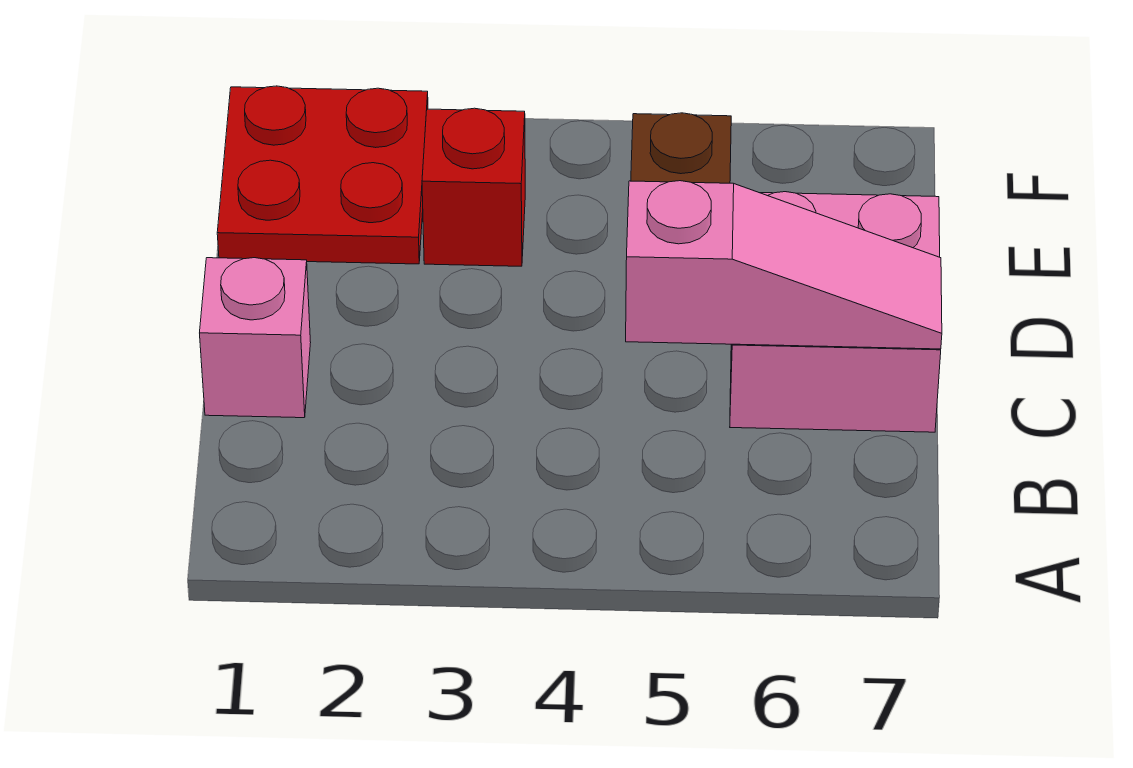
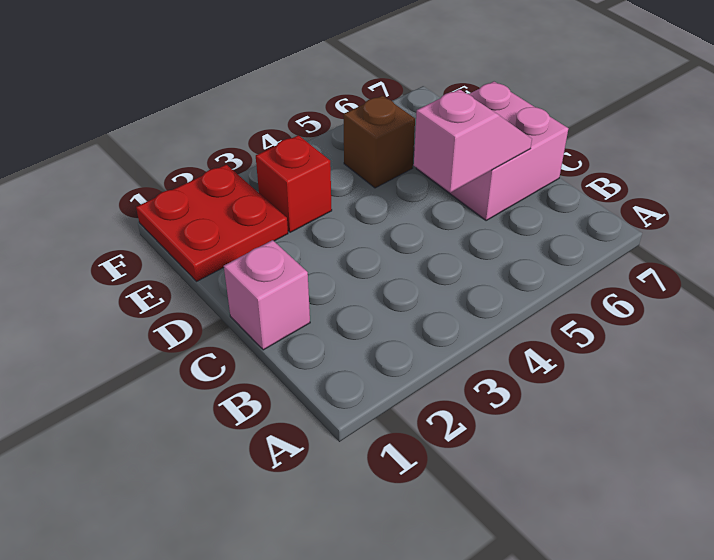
pink slope C5:C7 level 2 top 5 -> pink slope C5:C6 level 2 top 5

